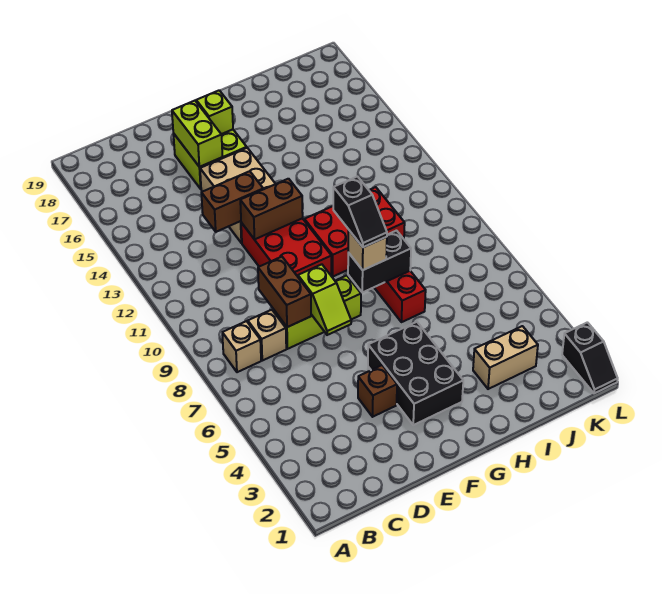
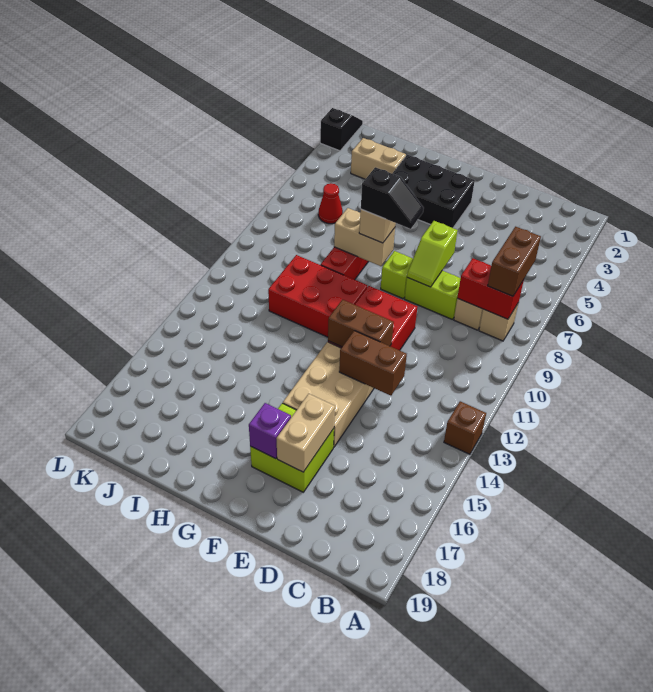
none -> red brick B8:C8 level 2
brown brick D8:D9 level 2 -> brown brick B7:B8 level 3
brown brick E4 level 1 -> brown brick A13 level 1
lime slope E7:E8 level 2 top 8 -> lime slope E7:E8 level 2 top 7
lime brick E16:E17 level 2 -> tan brick E16:E17 level 2
black brick F3:G5 level 1 -> black brick F3:H4 level 1
lime brick F17 level 2 -> purple brick F17 level 2
black brick G8:H8 level 2 -> tan brick G8:H8 level 2
black slope G8:G9 level 4 top 9 -> black slope F8:G8 level 4 top G
none -> red cone J6 level 1

